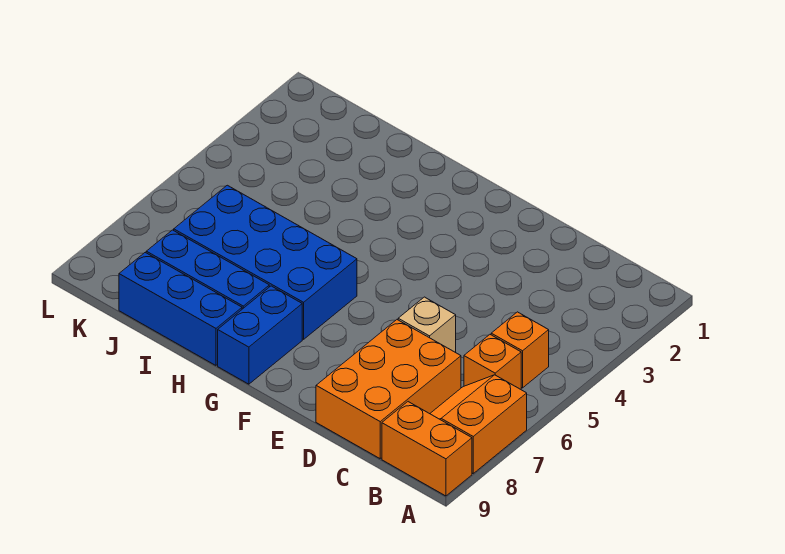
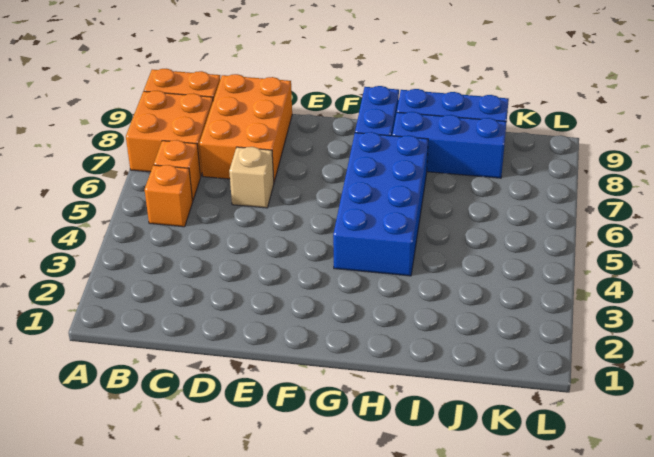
orange slope A7:B8 level 1 top A -> orange brick A7:B8 level 1
blue brick G6:J7 level 1 -> blue brick G4:H7 level 1

